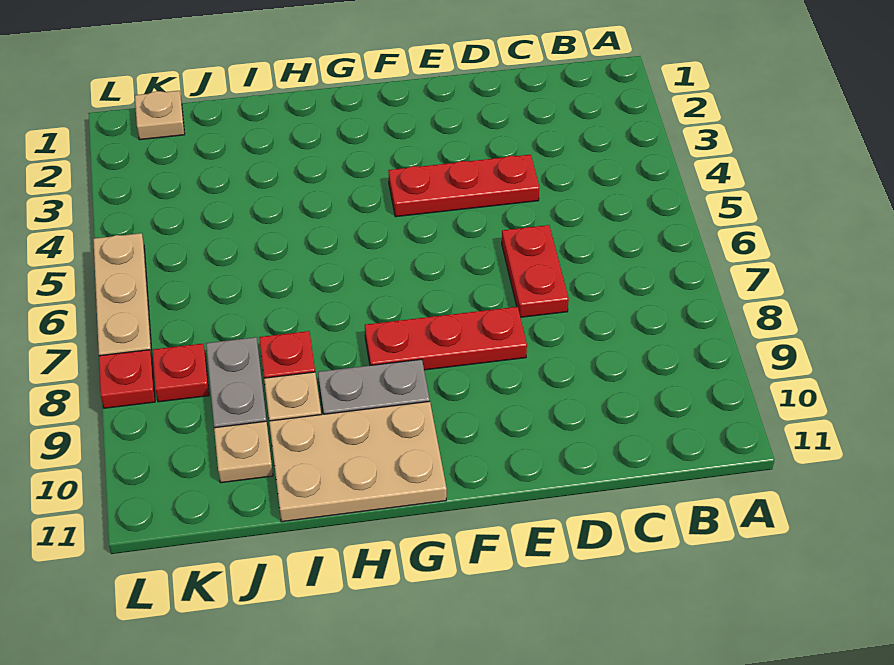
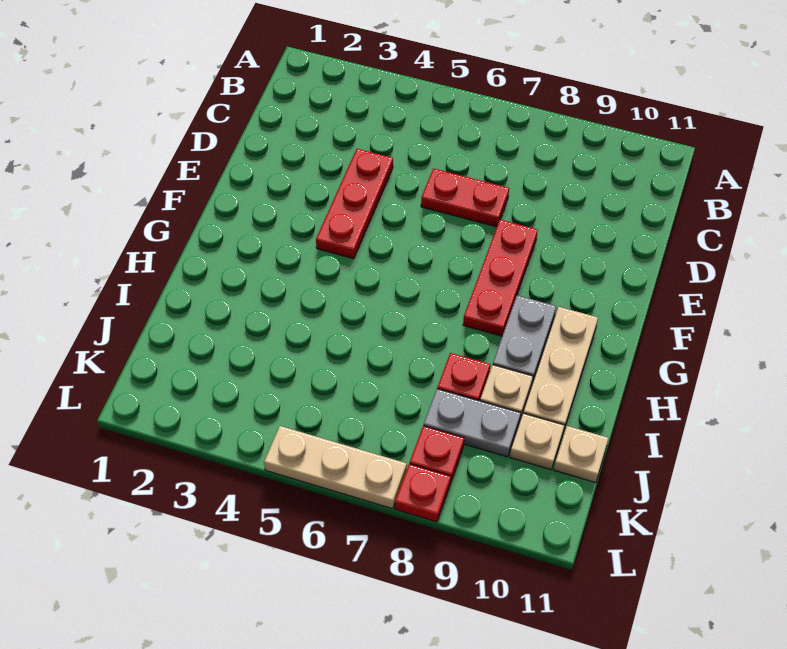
tan plate G10:I11 level 1 -> tan plate G10:I10 level 1
tan plate K1 level 1 -> tan plate J11 level 1

